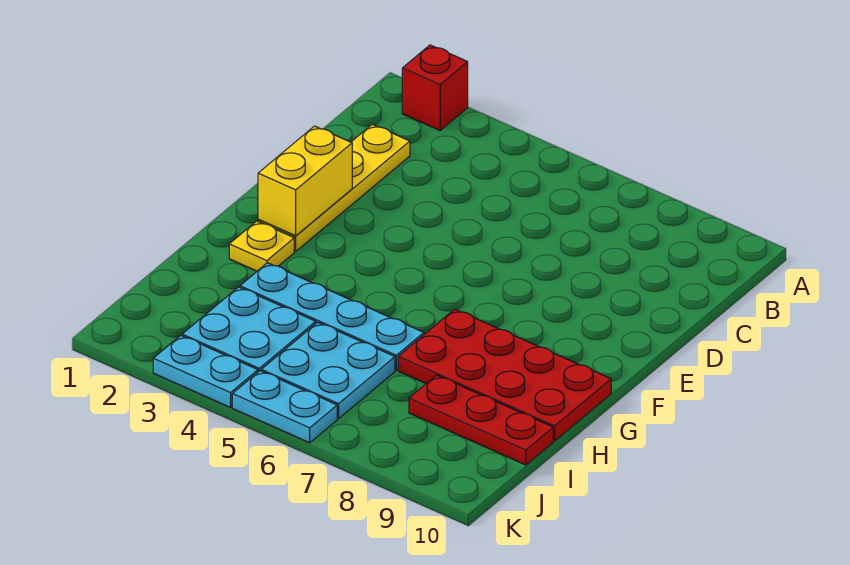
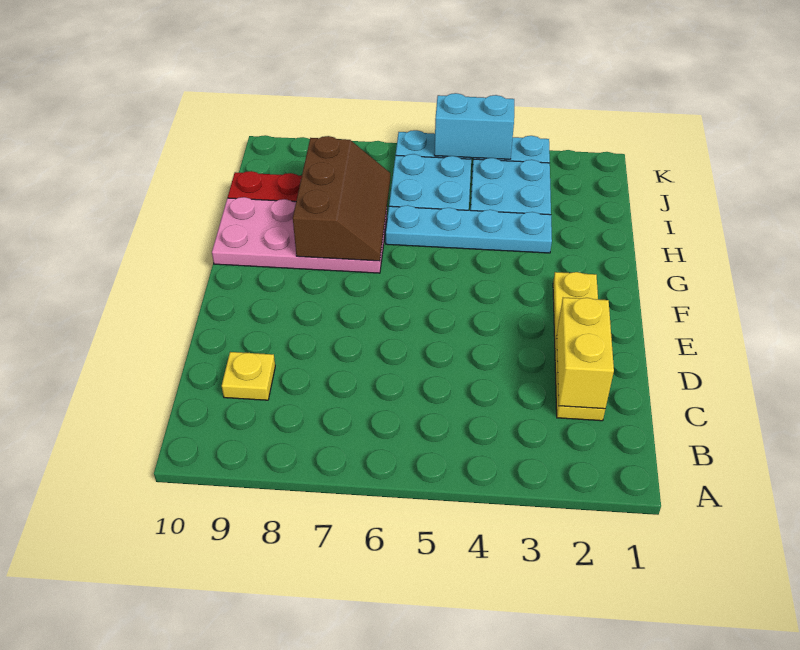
red brick A2 level 1 -> none
yellow brick E2:F2 level 2 -> yellow brick C2:D2 level 2
yellow plate G2 level 1 -> yellow plate C9 level 1
red plate G7:H10 level 1 -> pink plate G7:H10 level 1
none -> brown slope G7:I8 level 2 top 8
none -> cyan brick K4:K5 level 2

